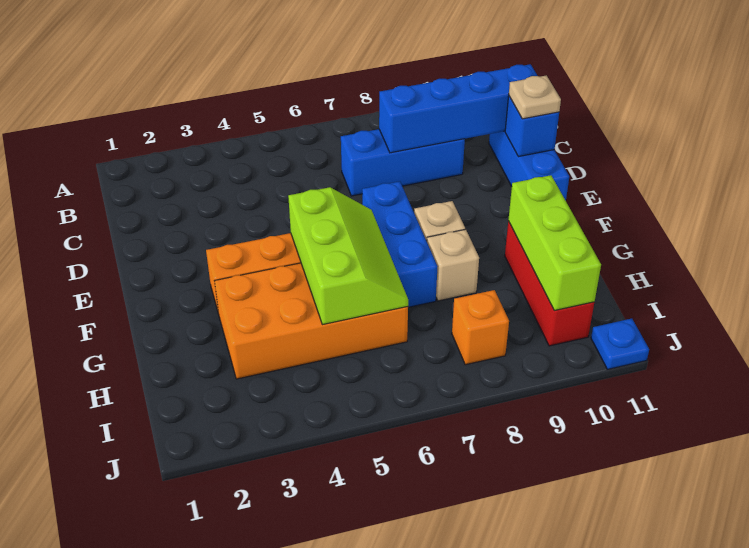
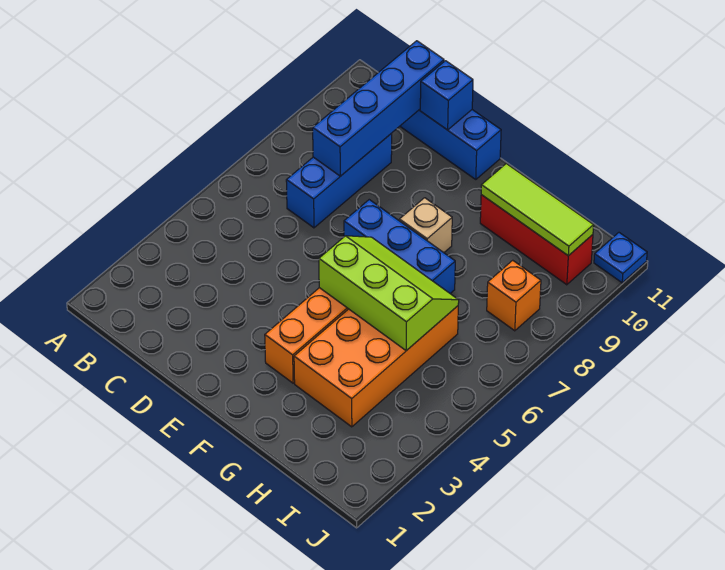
tan plate D11 level 3 -> none
tan brick G8 level 1 -> none
lime brick G10:I10 level 2 -> lime tile G10:I10 level 2

